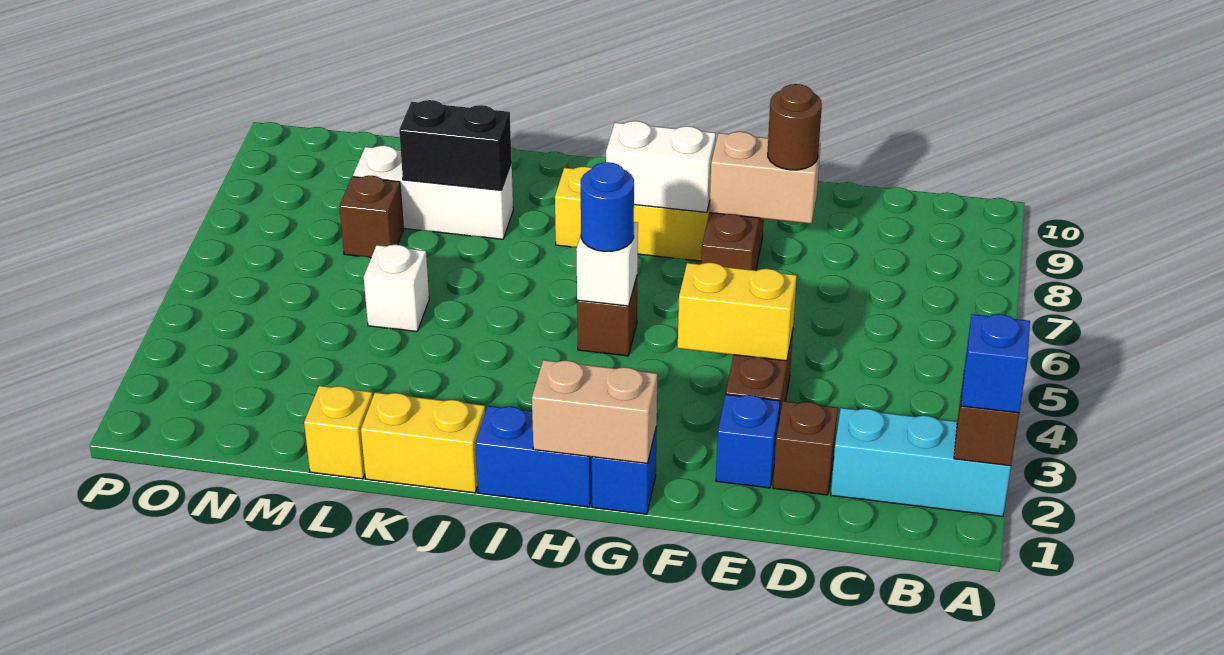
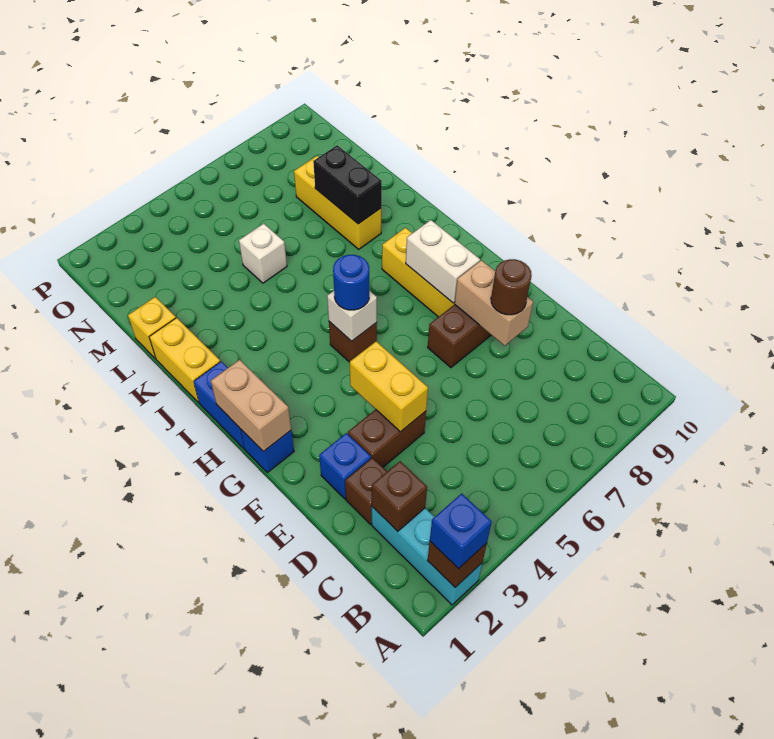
white brick K8:M8 level 1 -> yellow brick K8:M8 level 1
brown brick M7 level 1 -> brown brick C2 level 2

